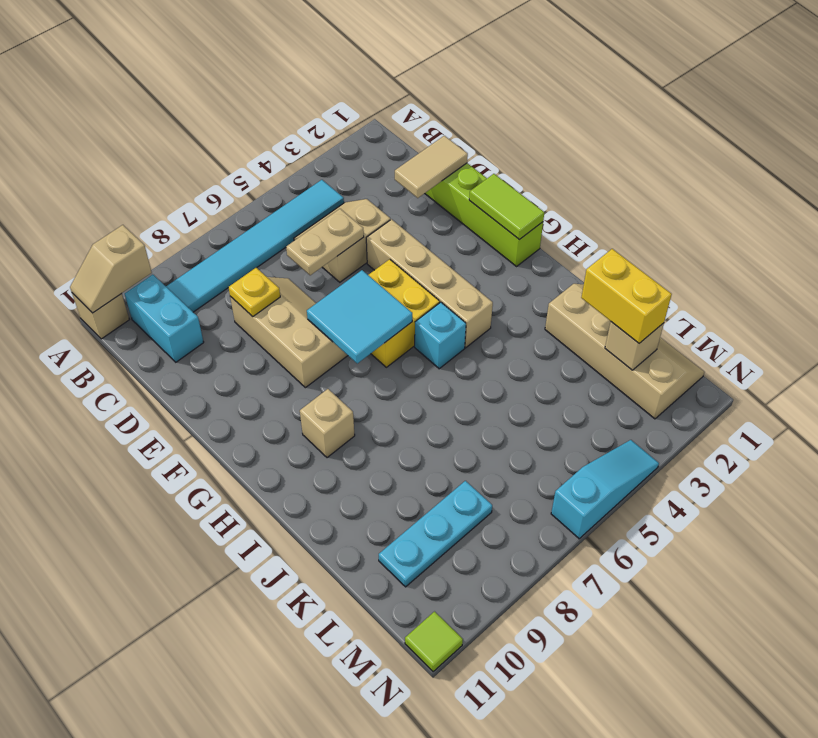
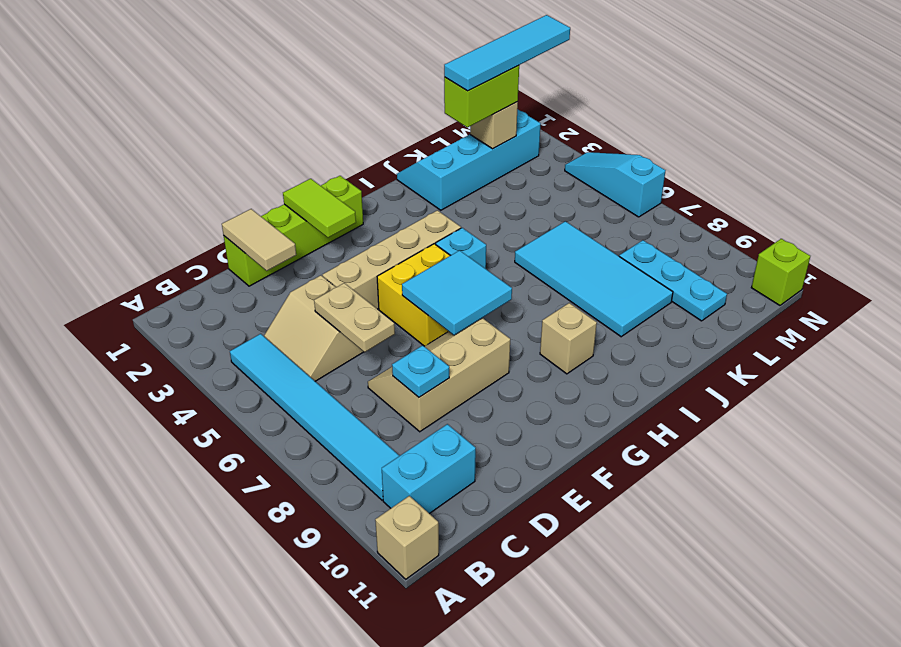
tan slope A10:A11 level 2 top 10 -> none
yellow plate D8 level 2 -> cyan plate D8 level 2
lime tile F1:G1 level 2 -> lime tile F1:F2 level 2
tan slope J1:M2 level 1 top 2 -> cyan slope J1:M2 level 1 top 2
none -> cyan tile J6:K9 level 1
yellow brick K2:L2 level 3 -> lime brick K2:L2 level 3
none -> cyan tile K2:N2 level 4
lime tile N11 level 1 -> lime brick N11 level 1

